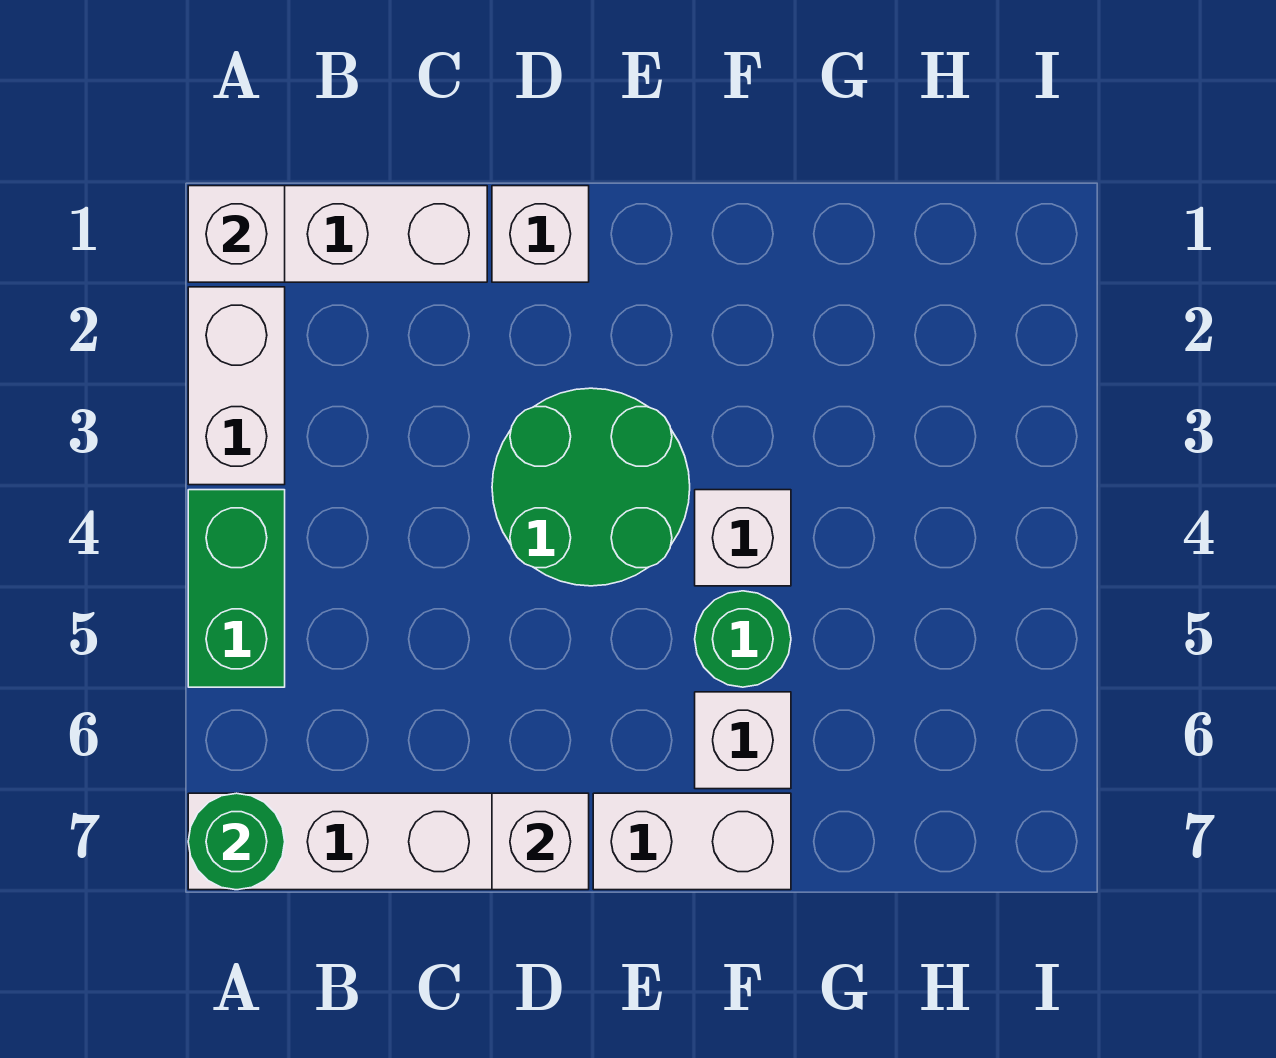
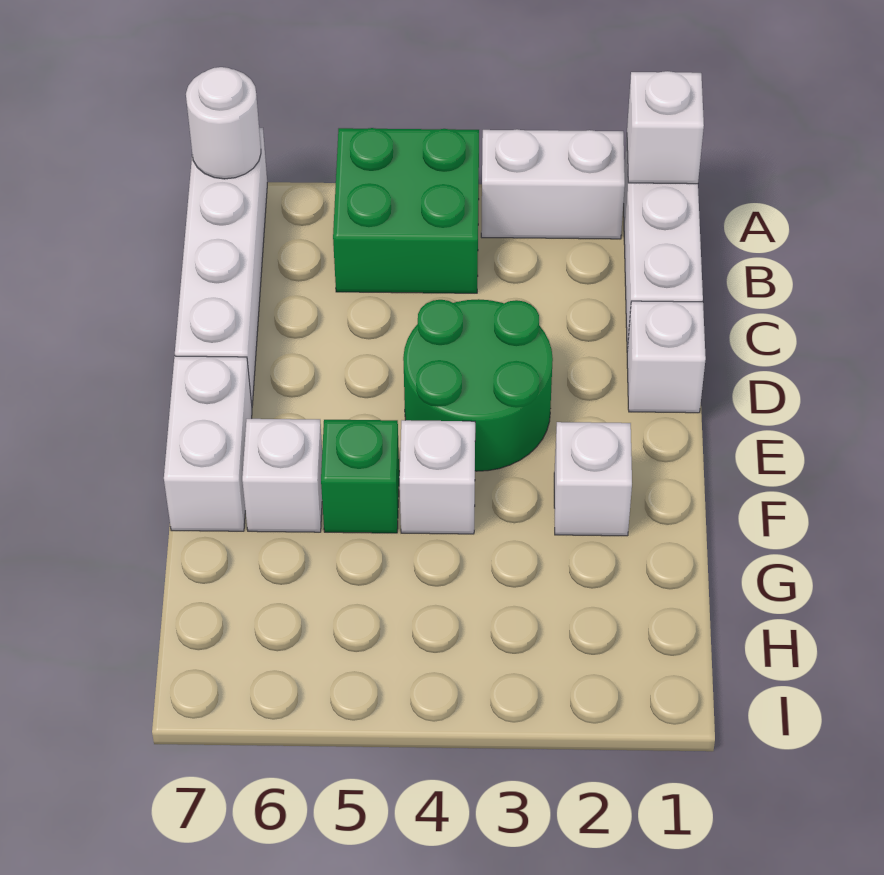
green brick A4:A5 level 1 -> green brick A4:B5 level 1
green round brick A7 level 2 -> white round brick A7 level 2
white brick D7 level 2 -> white brick F2 level 1
green round brick F5 level 1 -> green brick F5 level 1

